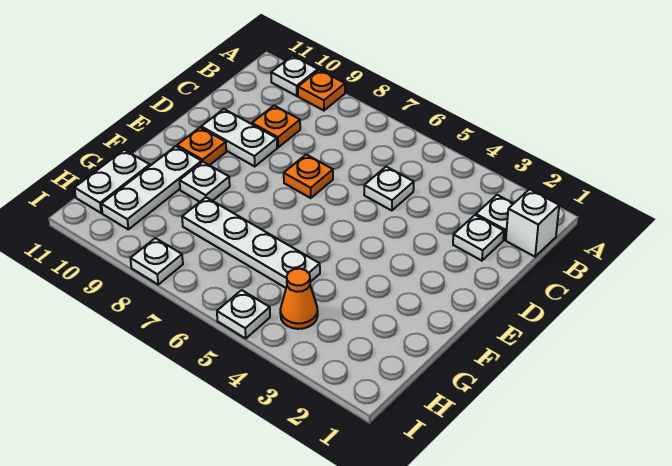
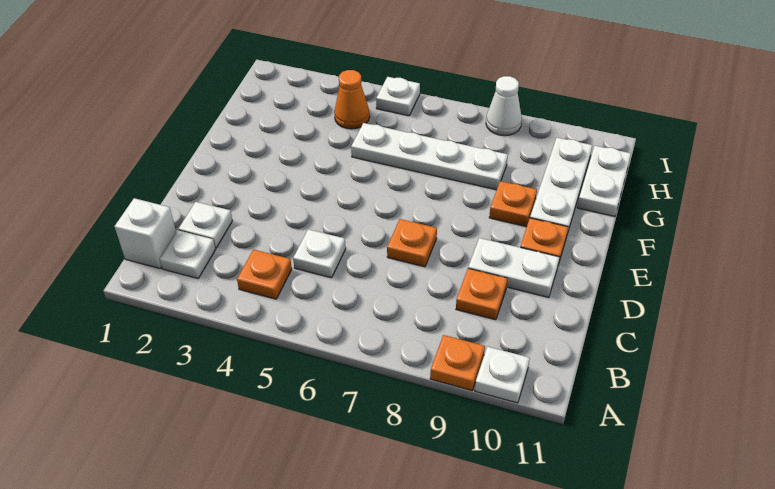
none -> orange plate B4 level 1
white plate F9 level 1 -> orange plate F9 level 1
white plate I8 level 1 -> white cone I8 level 1

